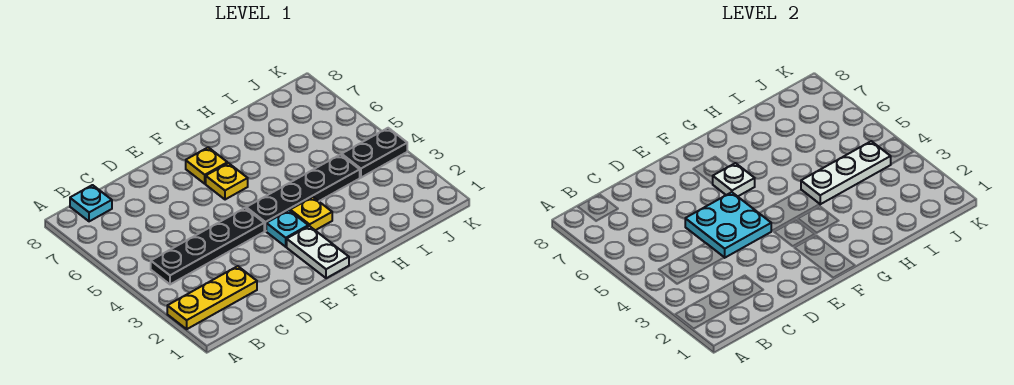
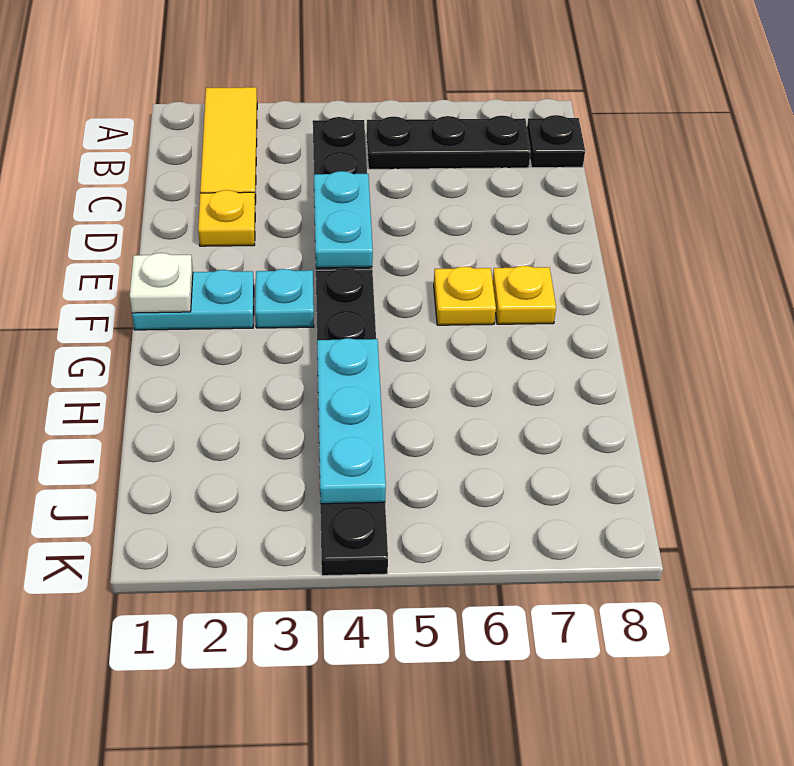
yellow plate A2:C2 level 1 -> yellow tile A2:C2 level 1
none -> black plate B5:B7 level 1
cyan plate B8 level 1 -> black plate B8 level 1
cyan plate D4:E5 level 2 -> cyan plate D4:E4 level 2
white plate F1:F2 level 1 -> cyan plate F1:F2 level 1
white plate F6 level 2 -> white plate F1 level 2
yellow plate G3 level 1 -> yellow plate D2 level 1
white plate H4:J4 level 2 -> cyan plate H4:J4 level 2

